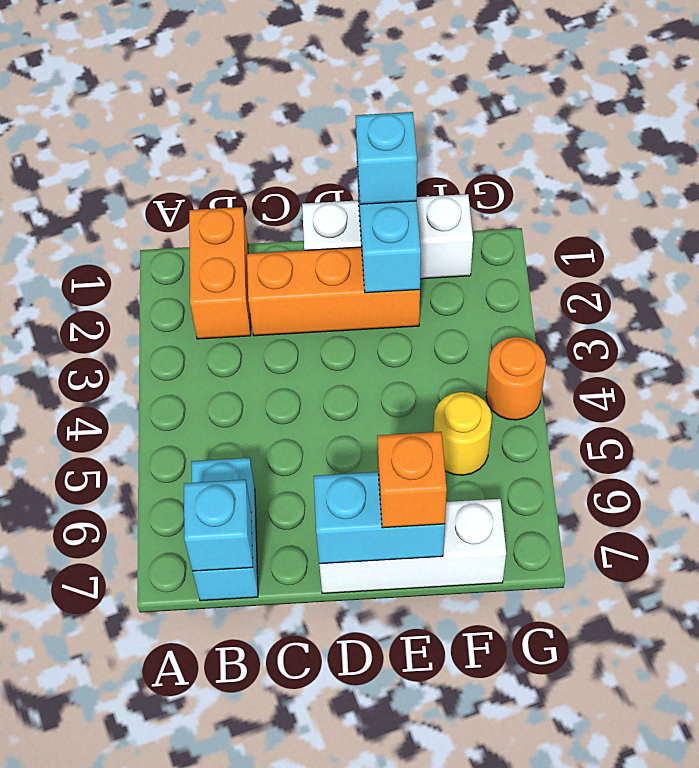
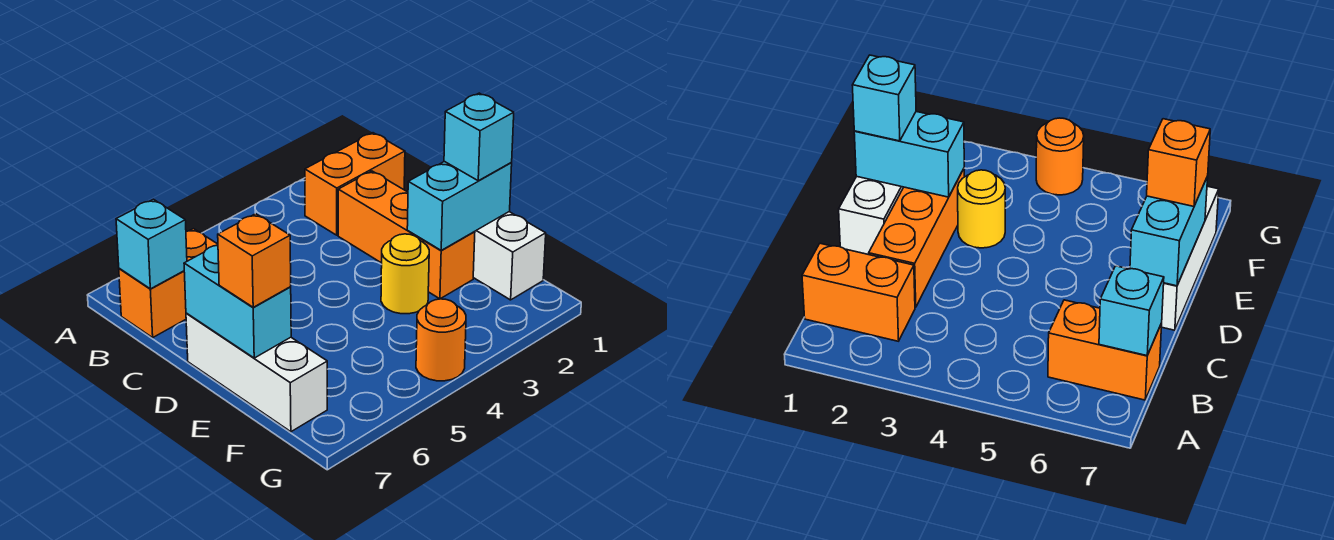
cyan brick B6:B7 level 1 -> orange brick B6:B7 level 1
yellow round brick F5 level 1 -> yellow round brick E3 level 1

